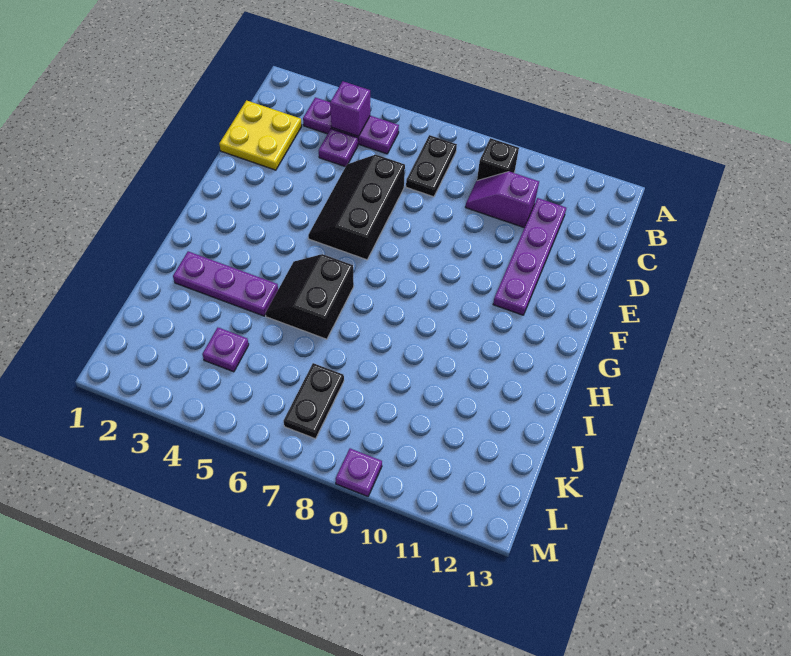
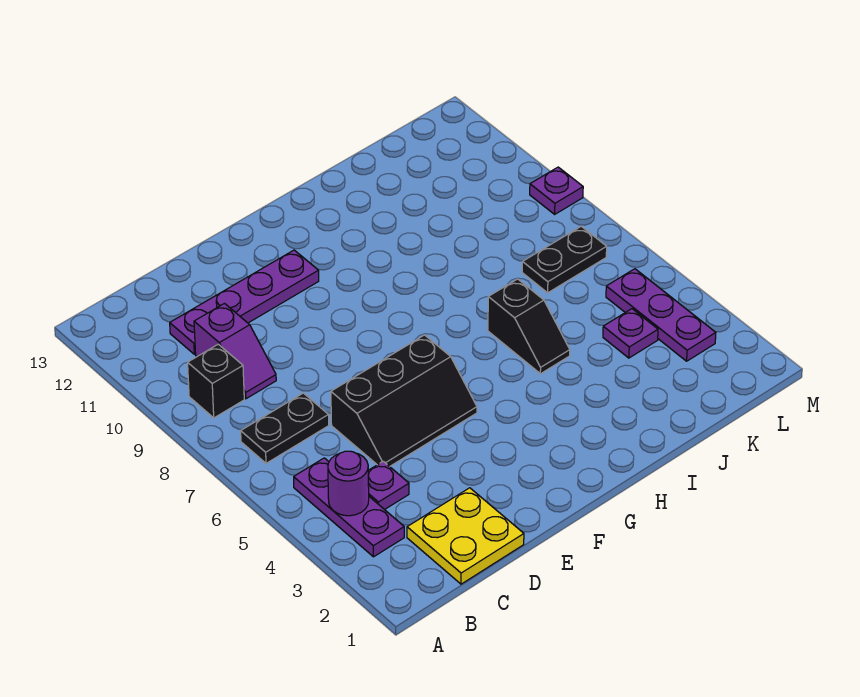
purple brick B4 level 2 -> purple round brick B4 level 2
black slope H5:I6 level 1 top 6 -> black slope I5:I6 level 1 top 6
purple plate I2:I4 level 1 -> purple plate L3:L5 level 1

